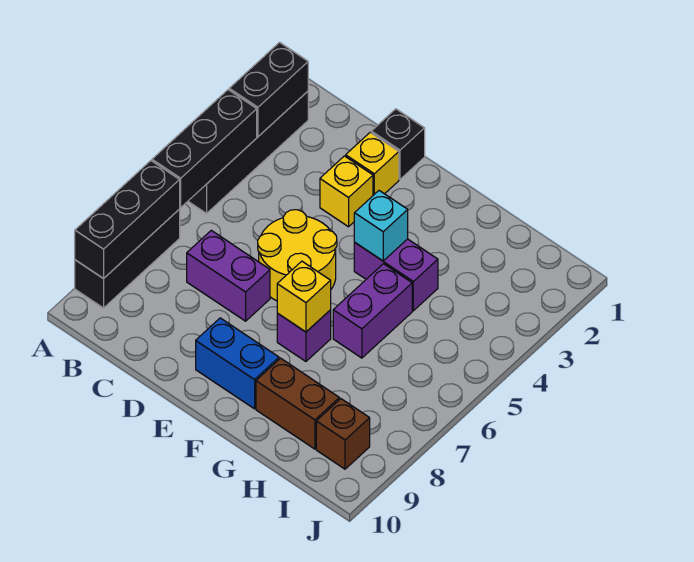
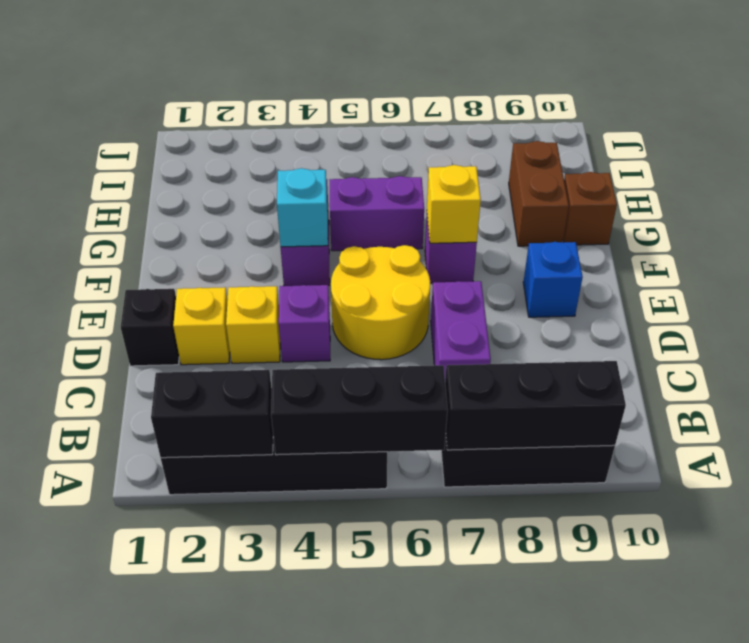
none -> purple brick D4 level 1
blue brick E9:F9 level 1 -> blue brick E9 level 1
brown brick I9 level 1 -> brown brick G10 level 1

